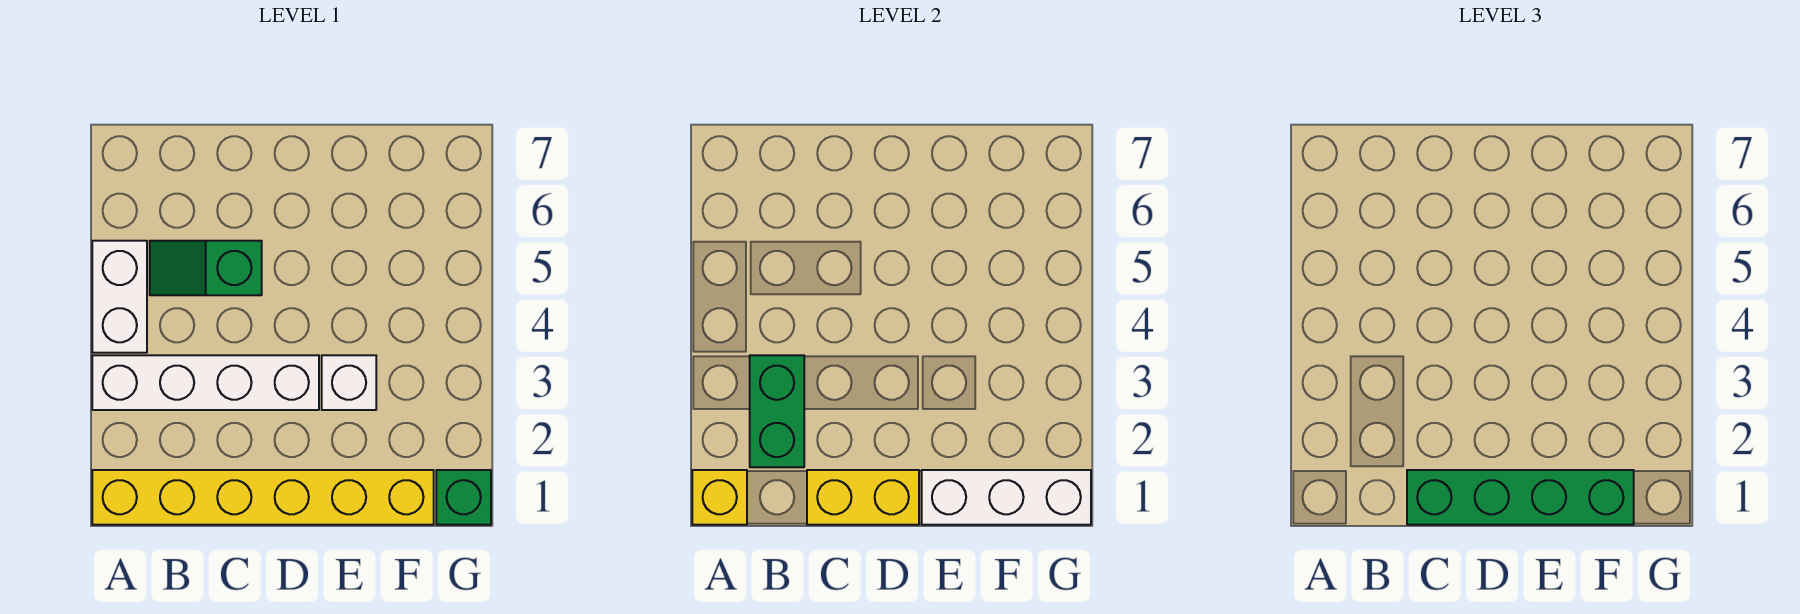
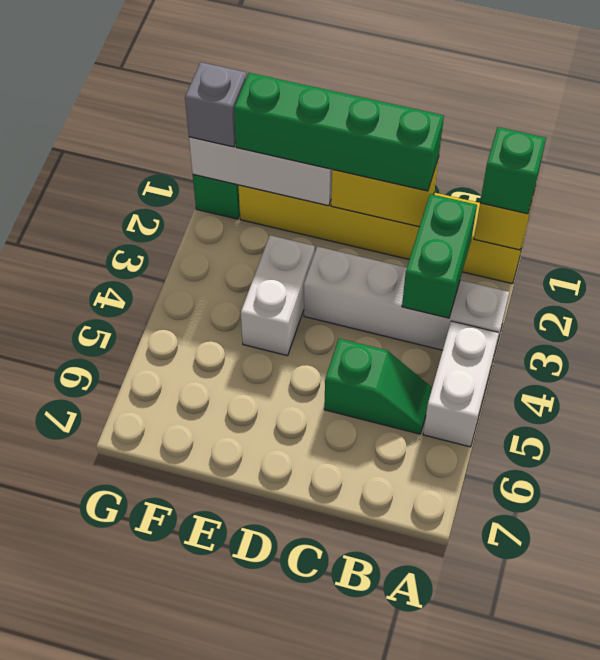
none -> green brick A1 level 3
white brick E3 level 1 -> white brick E3:E4 level 1
none -> grey brick G1 level 3

